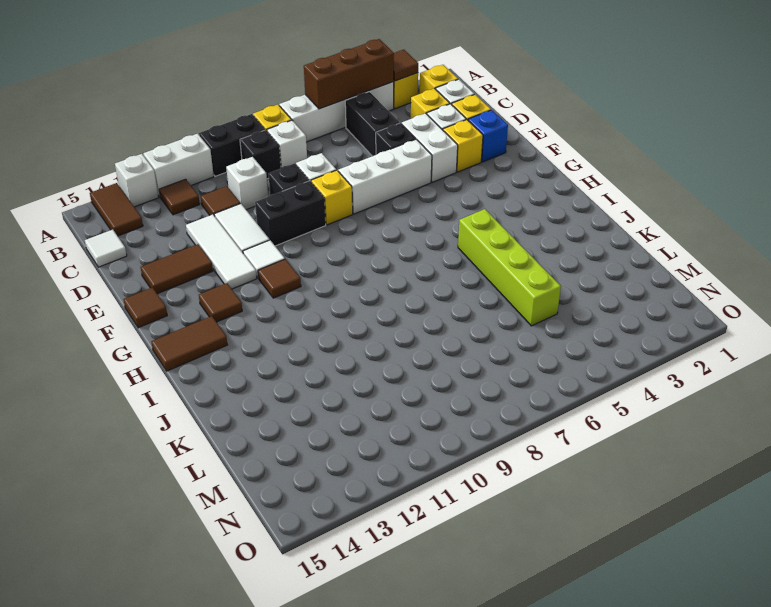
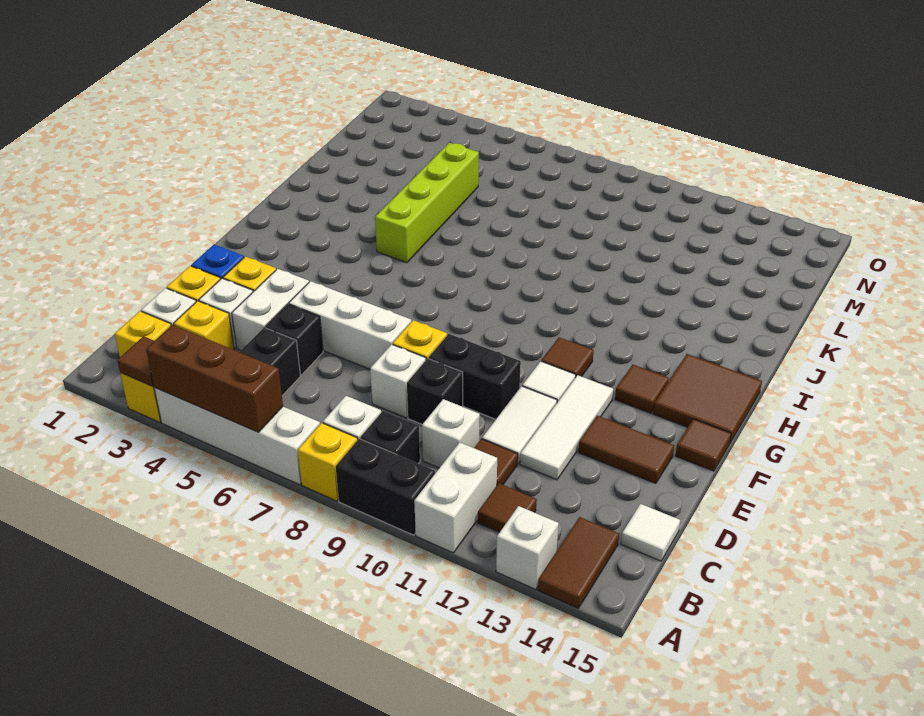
white brick A11:A12 level 1 -> white brick A11:B11 level 1
brown tile H14:H15 level 1 -> brown tile G14:H15 level 1

